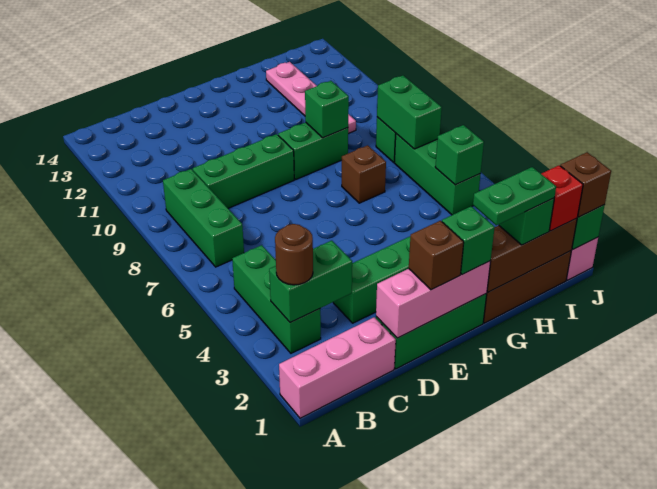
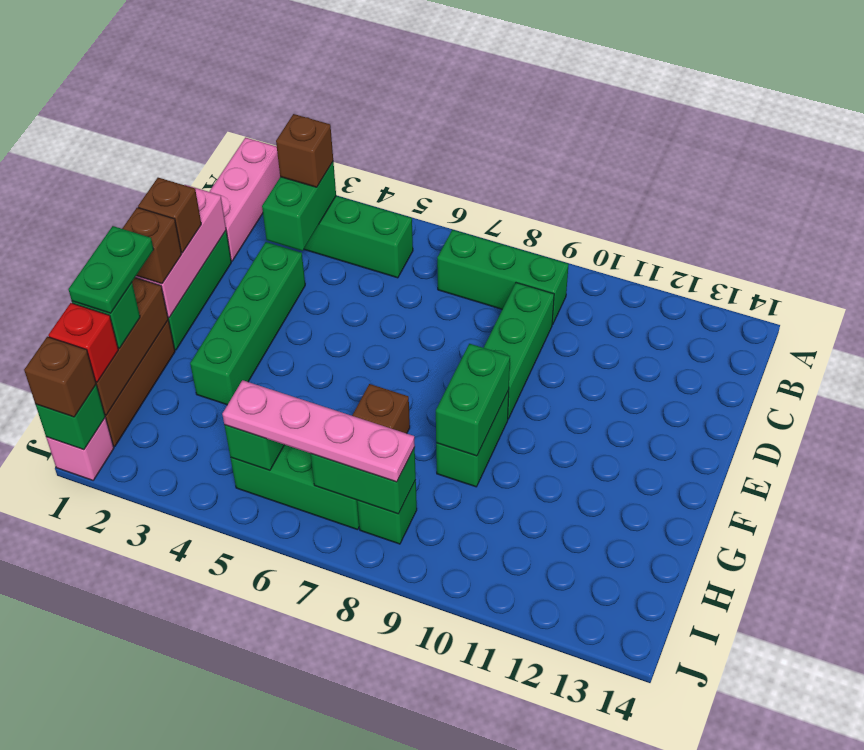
brown round brick B3 level 3 -> brown brick B3 level 3
green brick F1 level 3 -> brown brick F1 level 3
green brick G9 level 2 -> green brick F9:G9 level 2
pink plate H10:H13 level 1 -> pink plate I5:I8 level 3

